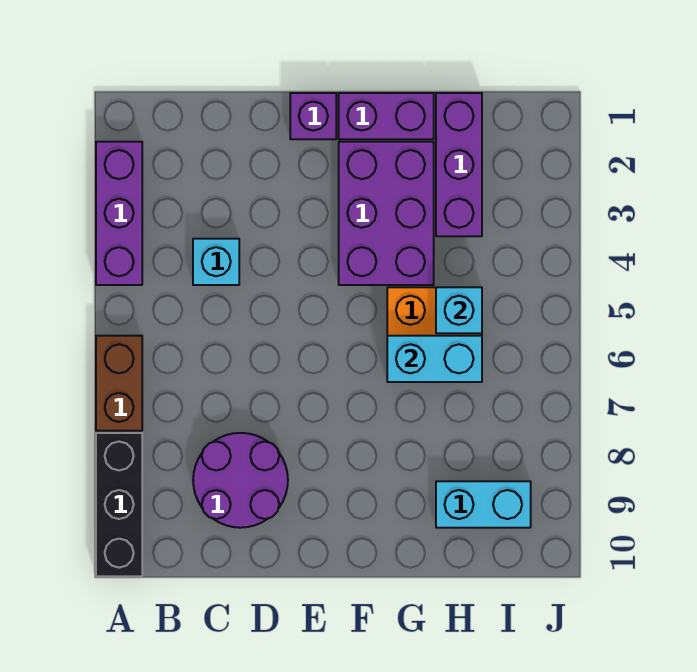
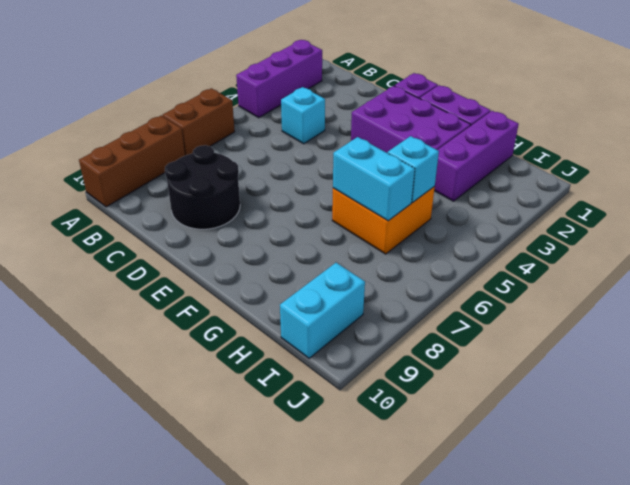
black brick A8:A10 level 1 -> brown brick A8:A10 level 1
purple round brick C8:D9 level 1 -> black round brick C8:D9 level 1
purple brick F2:G4 level 1 -> purple brick E2:G3 level 1
cyan brick H9:I9 level 1 -> cyan brick I9:I10 level 1

